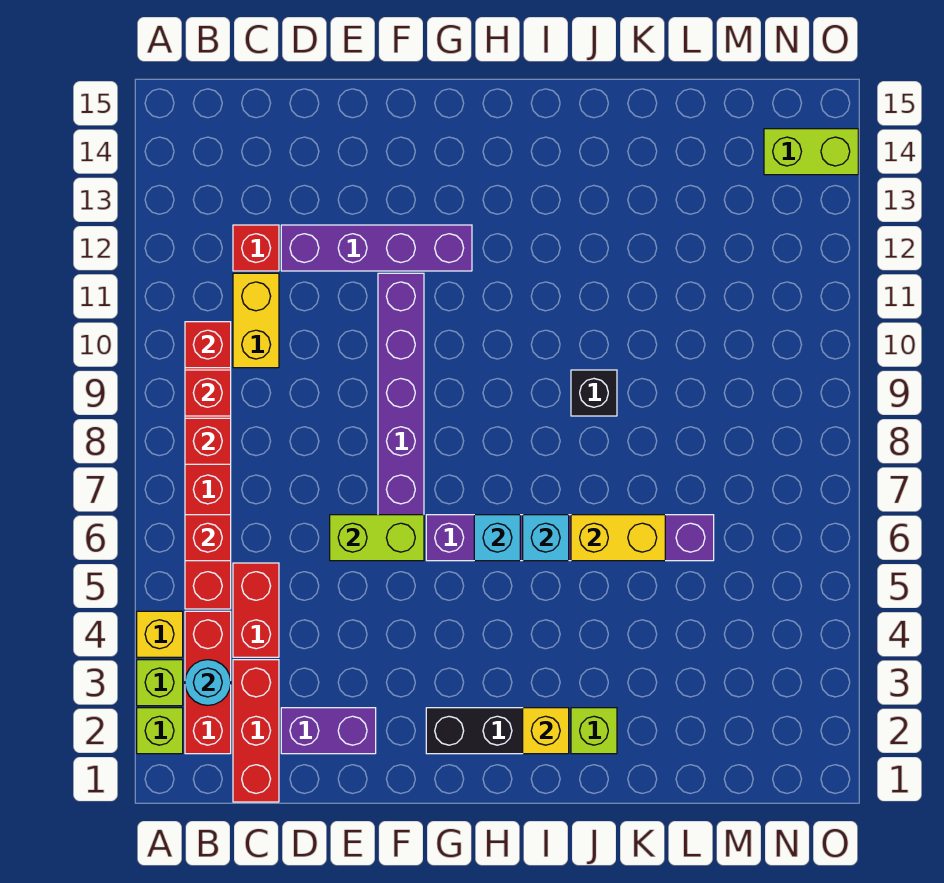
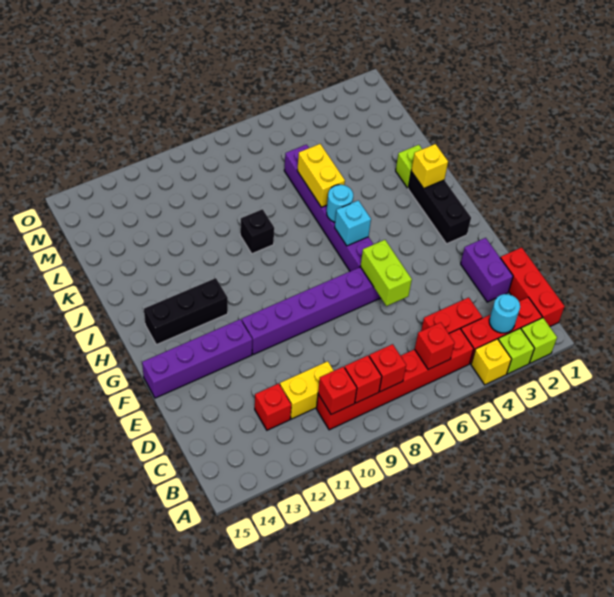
red brick C1:C3 level 1 -> red brick B1:D1 level 1
purple brick D12:G12 level 1 -> purple brick F12:F15 level 1
none -> black brick H12:H14 level 1
cyan brick I6 level 2 -> cyan round brick I6 level 2
lime brick N14:O14 level 1 -> none

